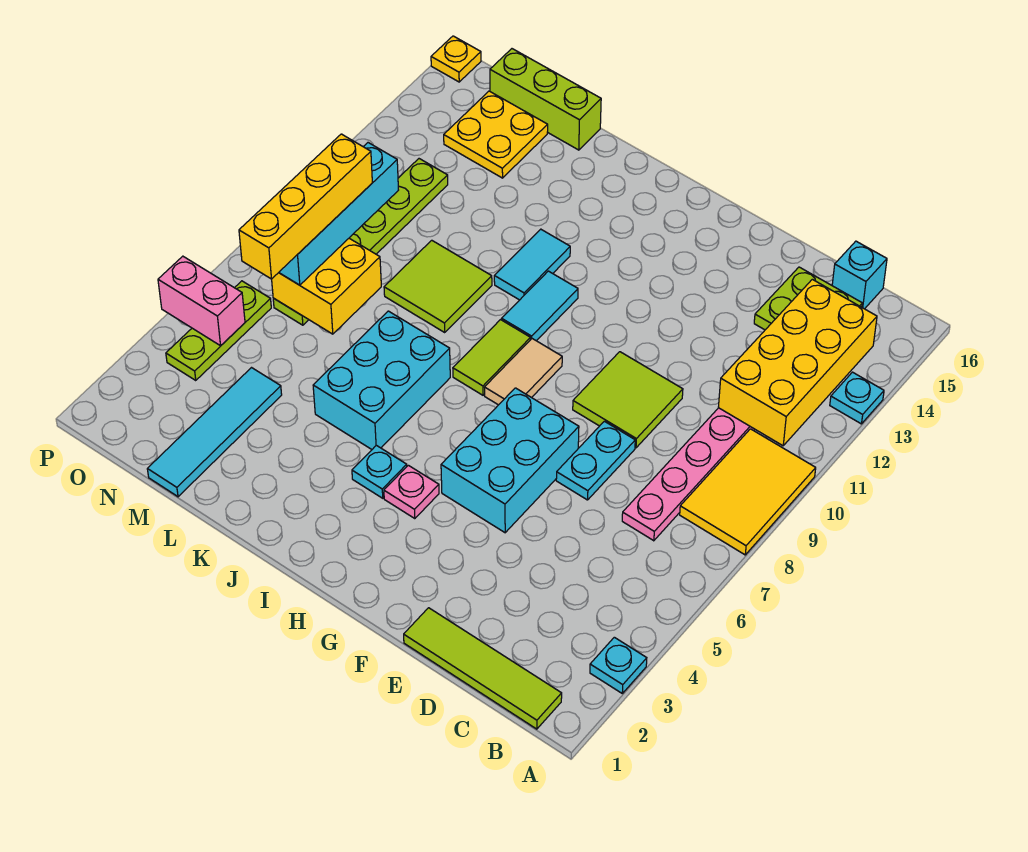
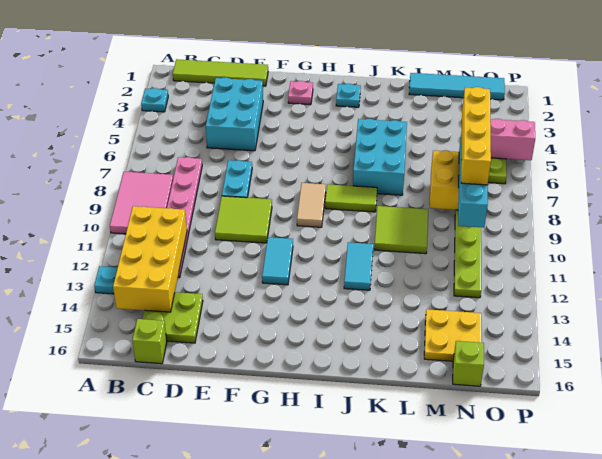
yellow tile A8:B10 level 1 -> pink tile A8:B10 level 1
cyan brick C16 level 1 -> lime brick C16 level 1
cyan brick F5:G7 level 1 -> cyan brick D3:E5 level 1
pink plate H4 level 1 -> pink plate G2 level 1
cyan plate I4 level 1 -> cyan plate I2 level 1
lime tile I8:I9 level 1 -> lime tile I8:J8 level 1
cyan tile I10:I11 level 1 -> cyan tile G11:G12 level 1
lime brick L16:N16 level 1 -> lime brick N16 level 1
cyan tile M1:M4 level 1 -> cyan tile L1:O1 level 1
yellow plate P16 level 1 -> none

